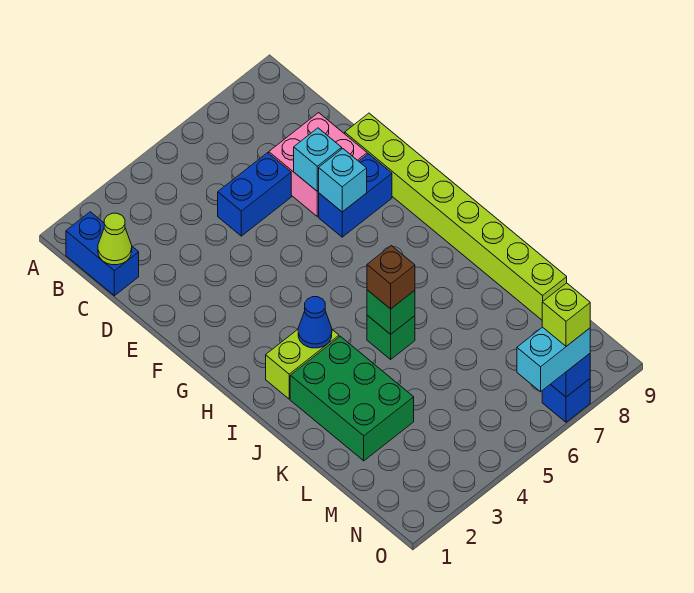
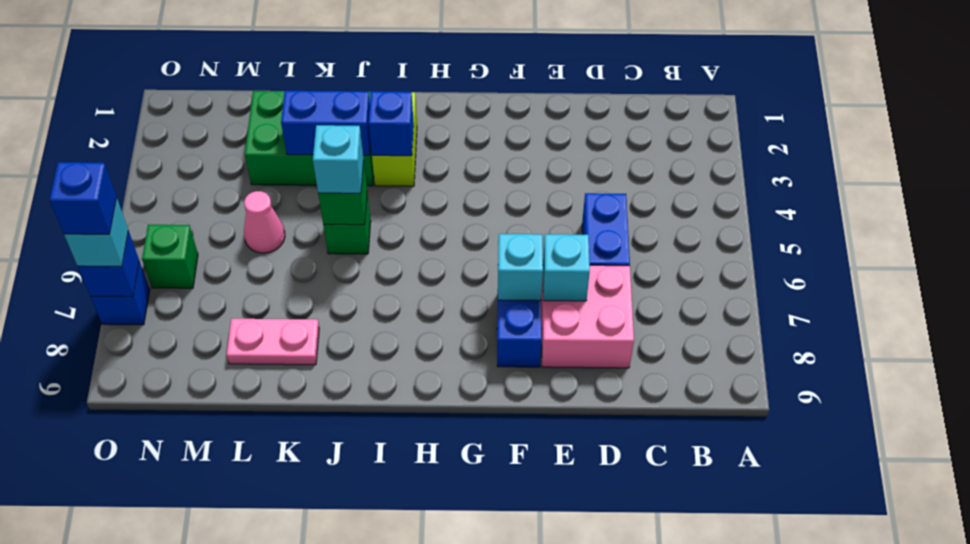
blue brick B1:C1 level 1 -> blue brick J3:K3 level 2
lime cone C1 level 2 -> none
lime brick E9:L9 level 1 -> none
blue cone I3 level 2 -> blue brick I3 level 2
brown brick J5 level 3 -> cyan brick J5 level 3
none -> pink plate K8:L8 level 1
none -> pink cone L5 level 1
none -> green brick N6 level 1
cyan brick O6:O7 level 3 -> cyan brick O7 level 3
lime brick O7 level 4 -> blue brick O7 level 4

